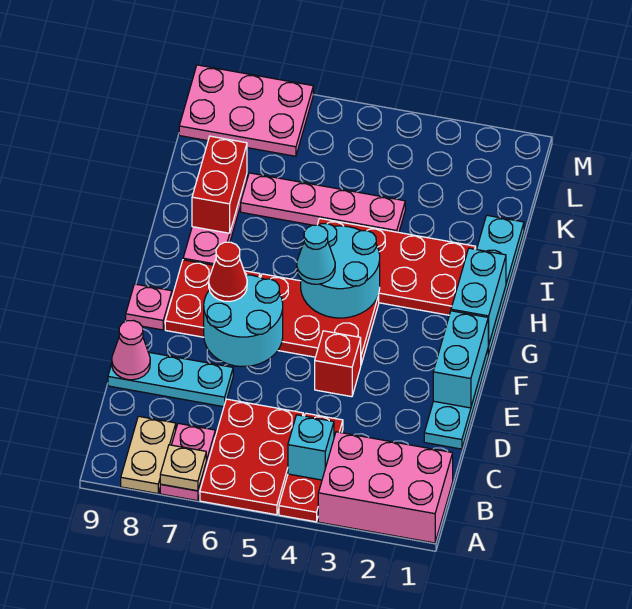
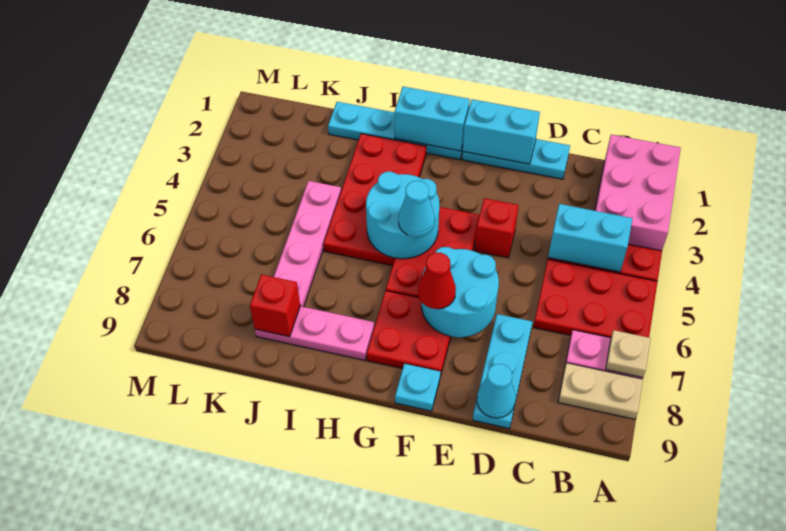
cyan brick B4 level 2 -> cyan brick B4:C4 level 2
pink cone D9 level 2 -> cyan cone D9 level 2
pink plate F9 level 1 -> cyan plate F9 level 1
red brick I8:J8 level 2 -> red brick J8 level 2
pink plate L7:M9 level 1 -> none

